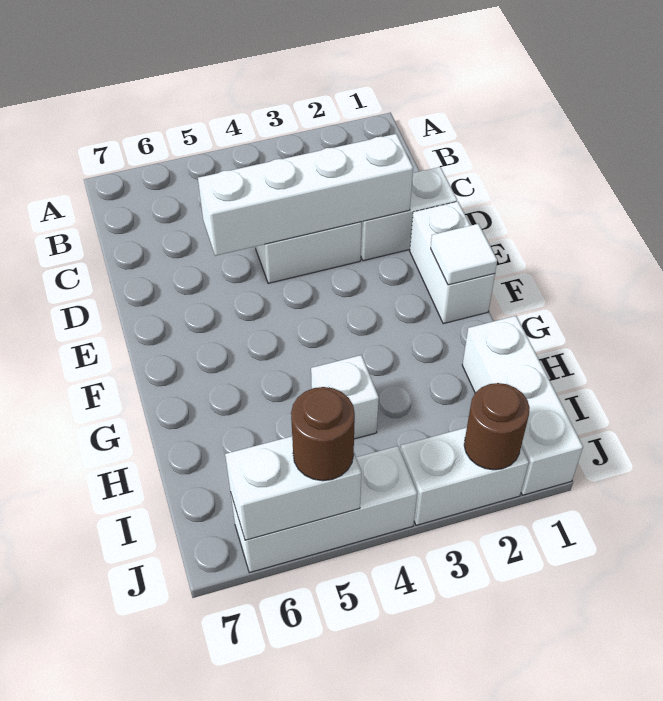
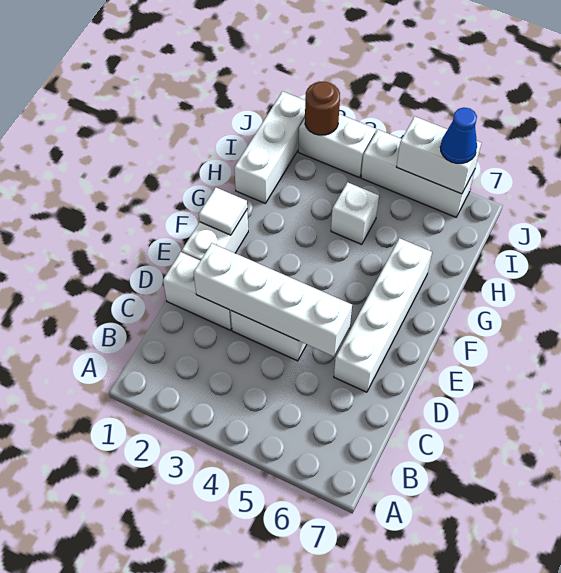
none -> white brick D6:G6 level 1
brown round brick J5 level 3 -> none
none -> blue cone J6 level 3

